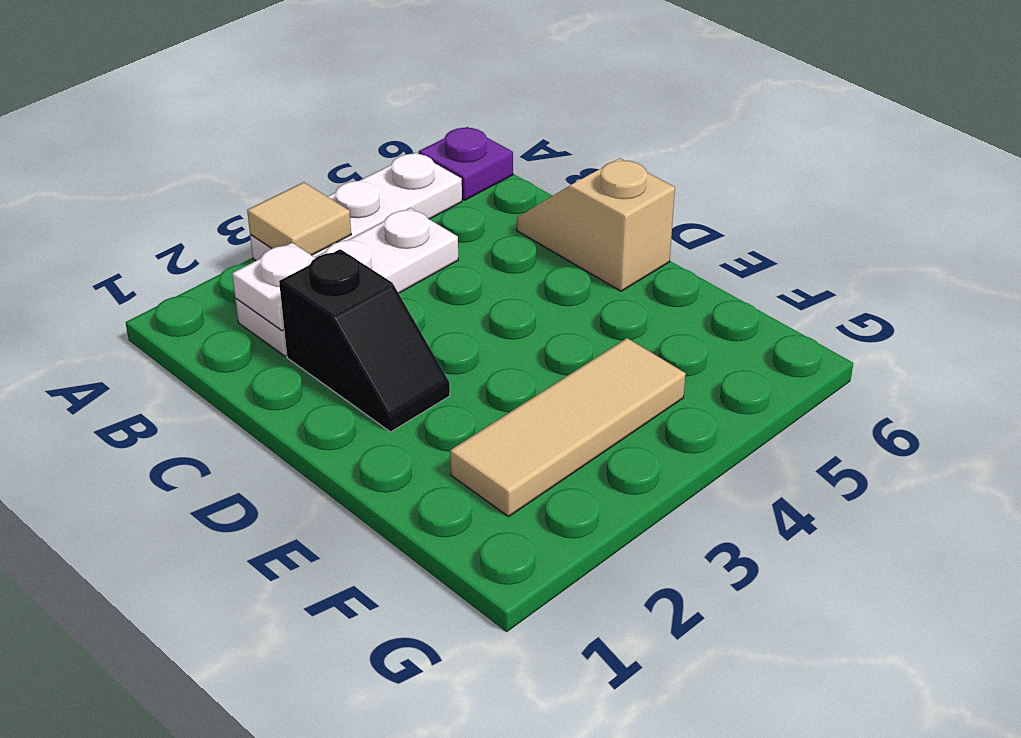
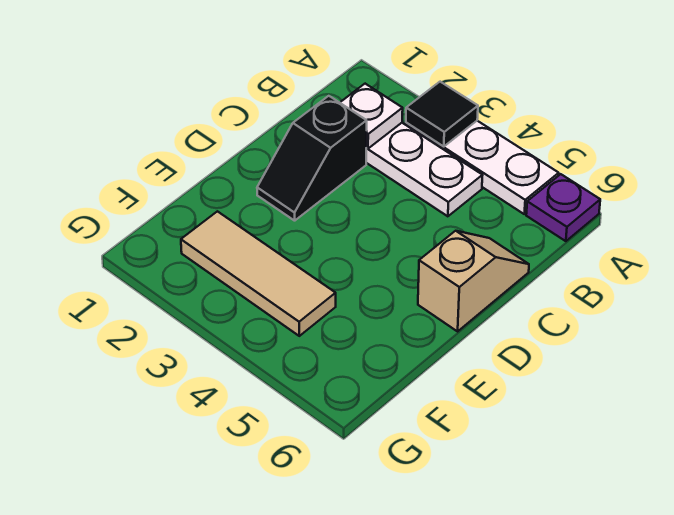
tan tile A3 level 2 -> black tile A3 level 2

